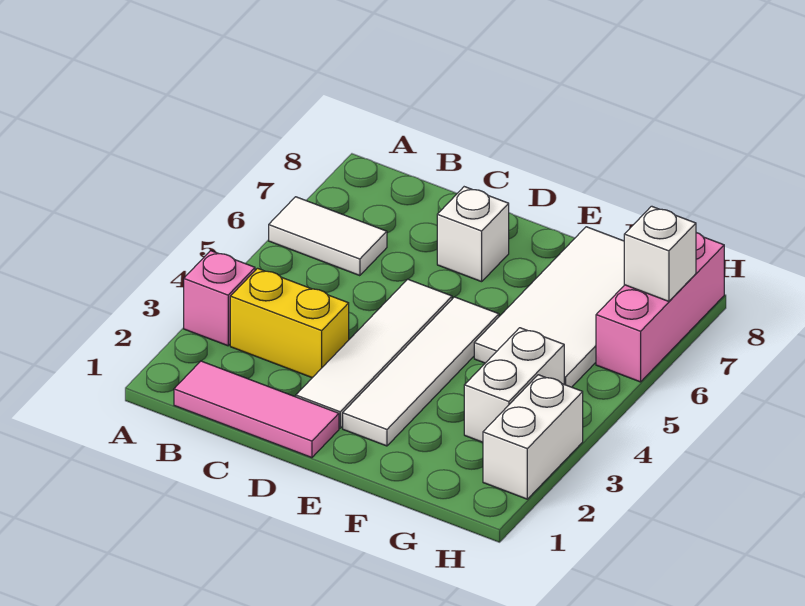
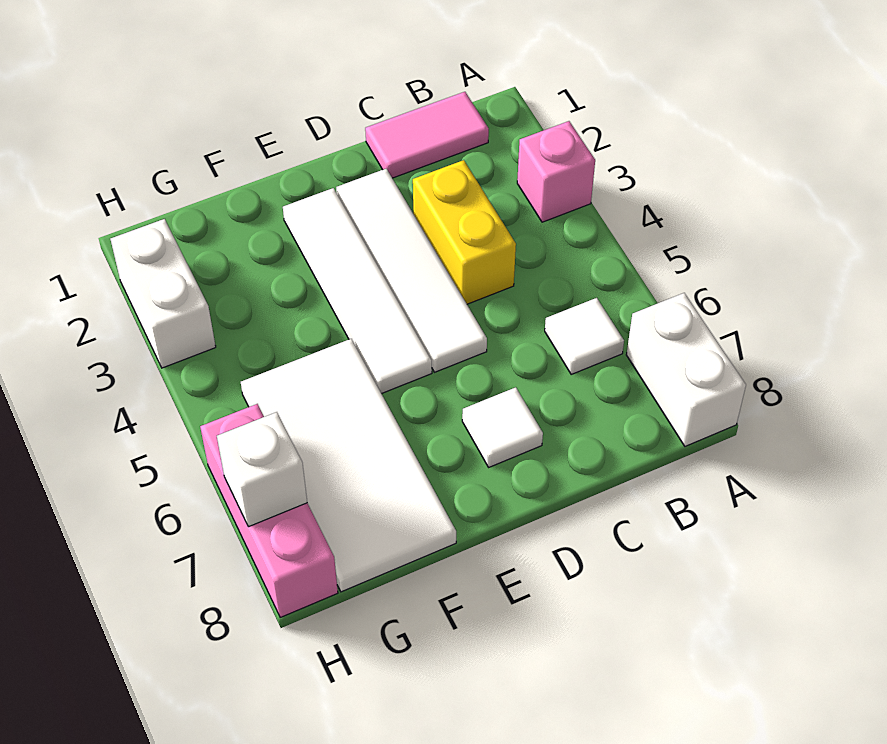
white tile A6:B6 level 1 -> white tile B6 level 1
pink tile B1:D1 level 1 -> pink tile B1:C1 level 1
yellow brick B3:C3 level 1 -> yellow brick C3:C4 level 1
white brick D7 level 1 -> white tile D7 level 1
white brick G3:G4 level 1 -> white brick A7:A8 level 1

